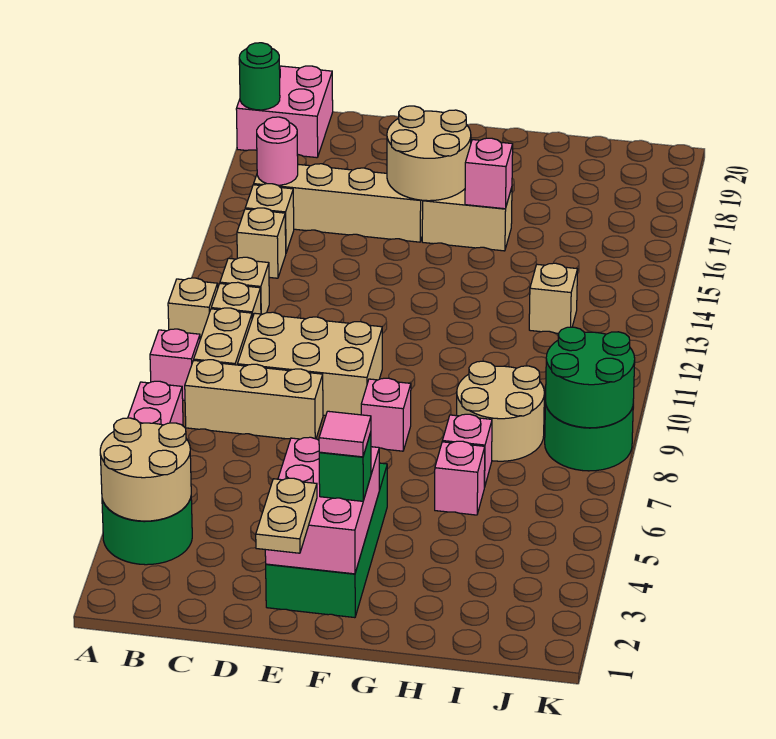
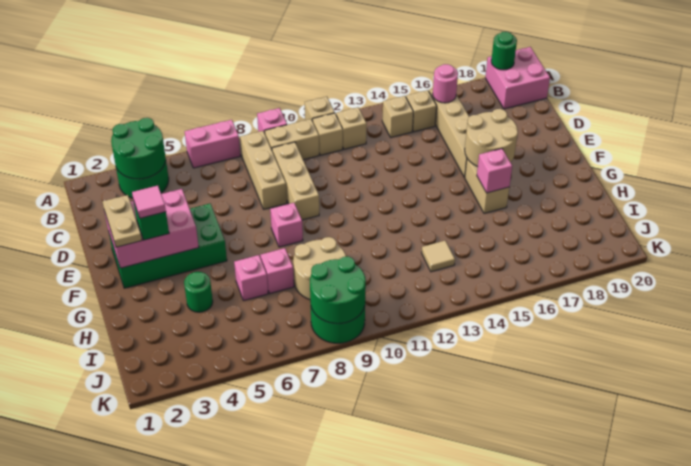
tan round brick A3:B4 level 2 -> green round brick A3:B4 level 2
tan brick C9:E10 level 1 -> tan brick C9:E9 level 1
tan plate E1:E2 level 3 -> tan plate E2:F2 level 3
none -> green round brick H4 level 1
tan brick I13 level 1 -> tan tile I13 level 1

